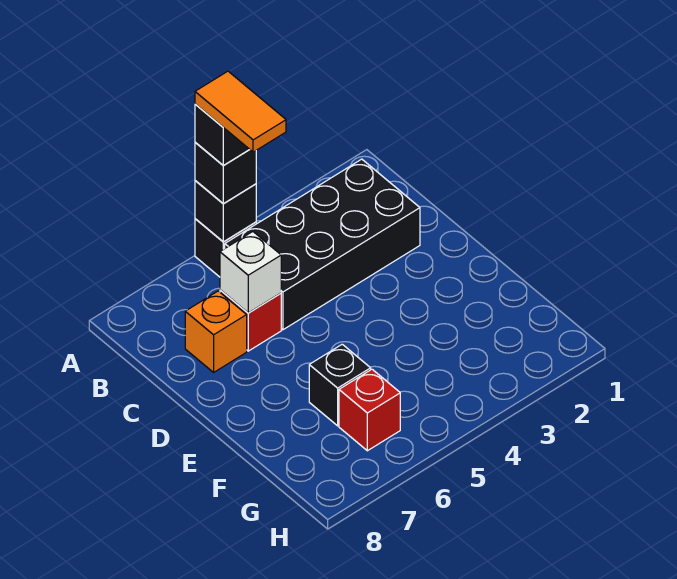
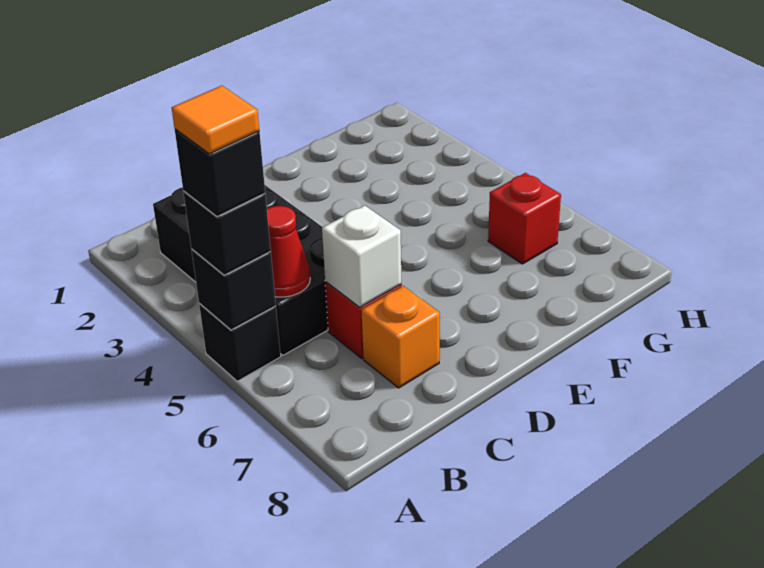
orange tile A5:B5 level 5 -> orange tile A5 level 5
none -> red cone B5 level 2
black brick F6 level 1 -> none

